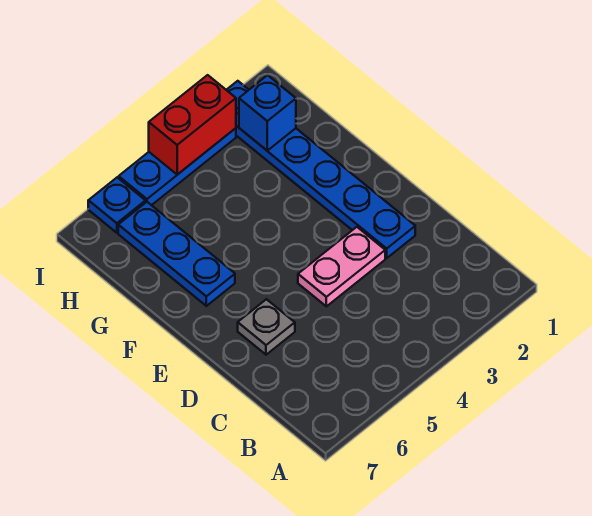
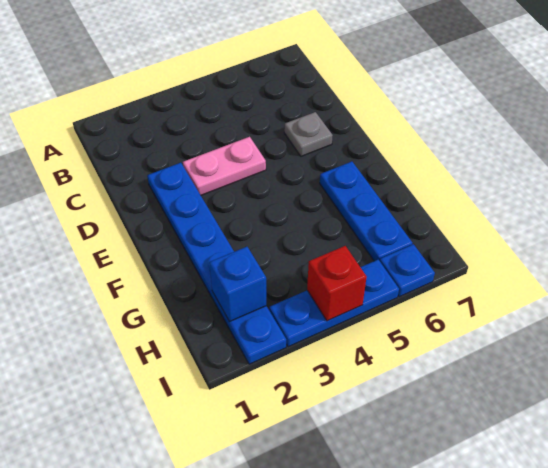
red brick I3:I4 level 2 -> red brick I4 level 2

